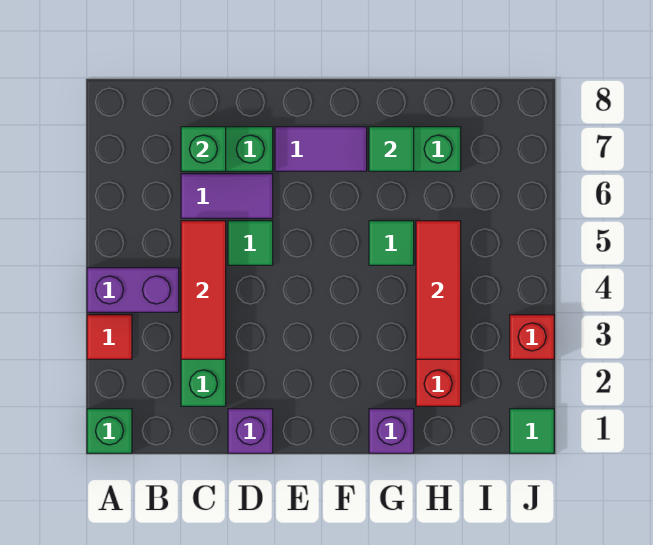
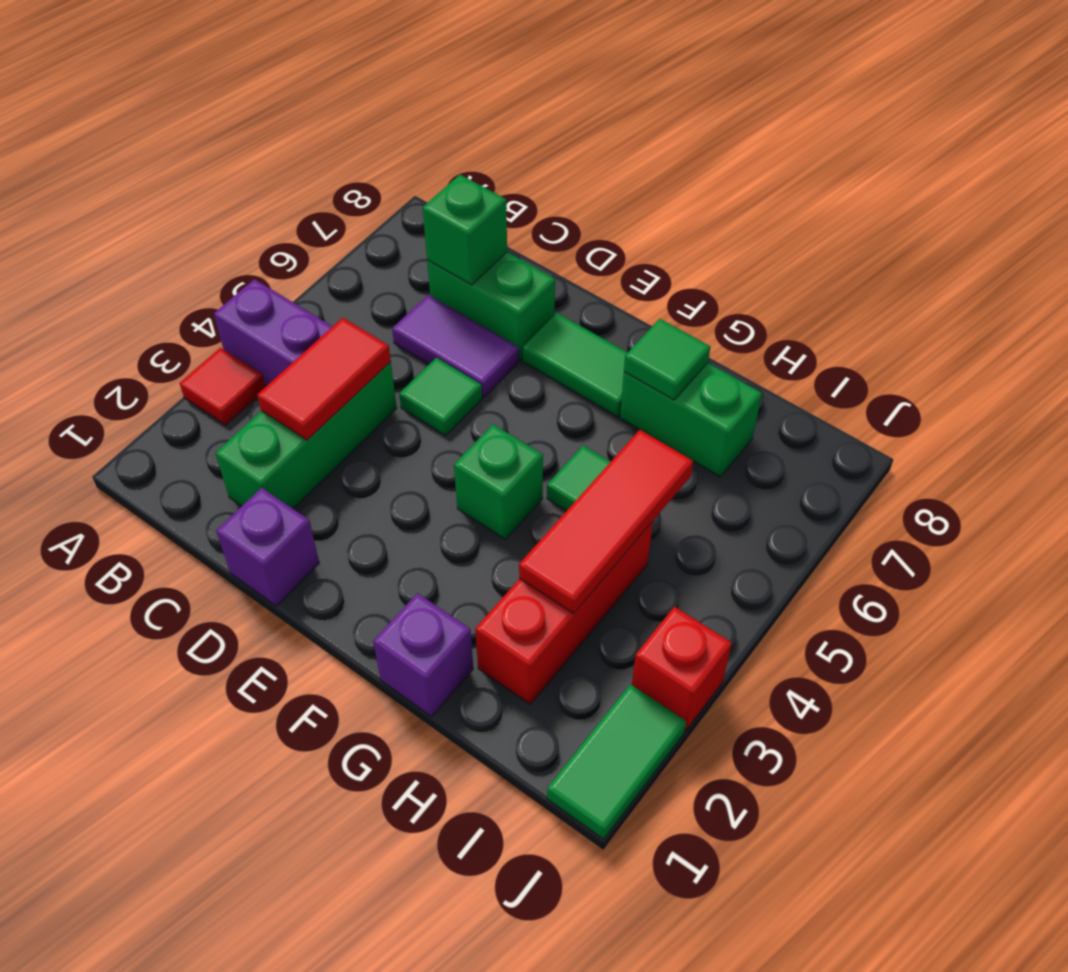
green brick A1 level 1 -> green brick F4 level 1
red tile C3:C5 level 2 -> red tile C3:C4 level 2
purple tile E7:F7 level 1 -> green tile E7:F7 level 1
green tile J1 level 1 -> green tile J1:J2 level 1

